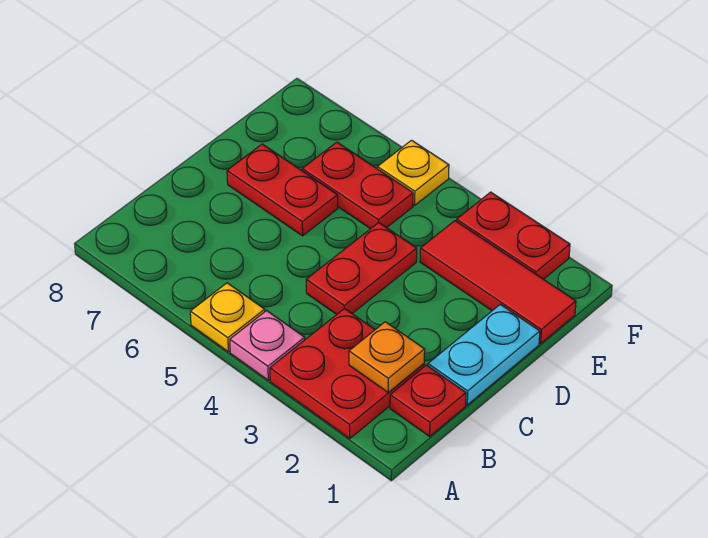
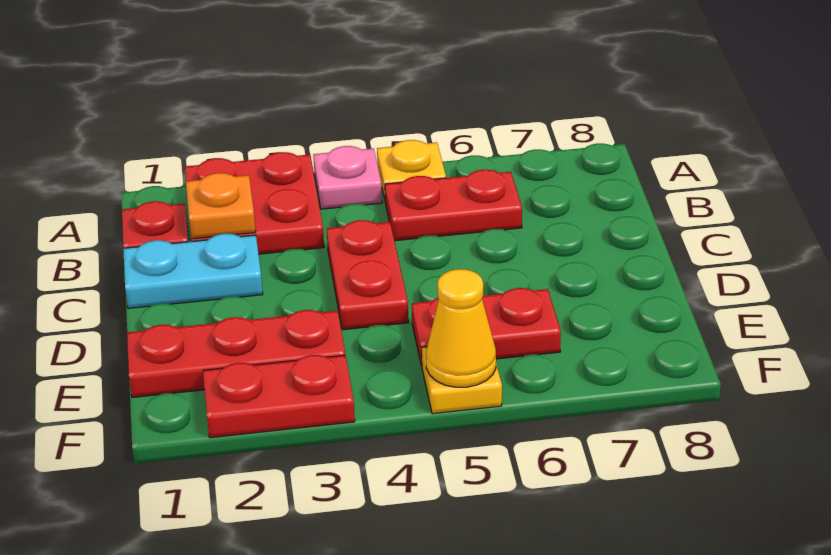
cyan plate C1:D1 level 1 -> cyan plate C1:C2 level 1
red plate D6:D7 level 1 -> red plate B5:B6 level 1
red tile E1:E3 level 1 -> red plate E1:E3 level 1
none -> yellow cone F5 level 2

